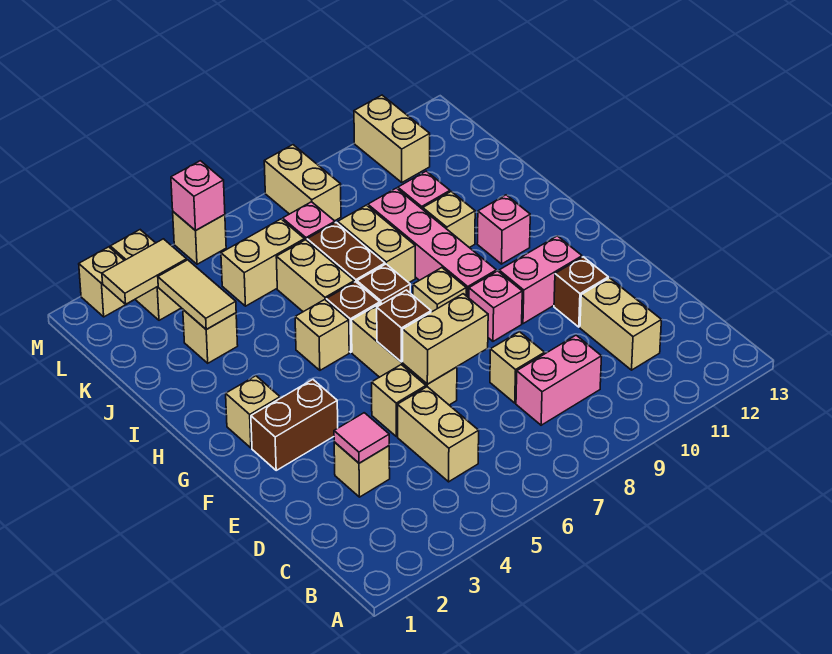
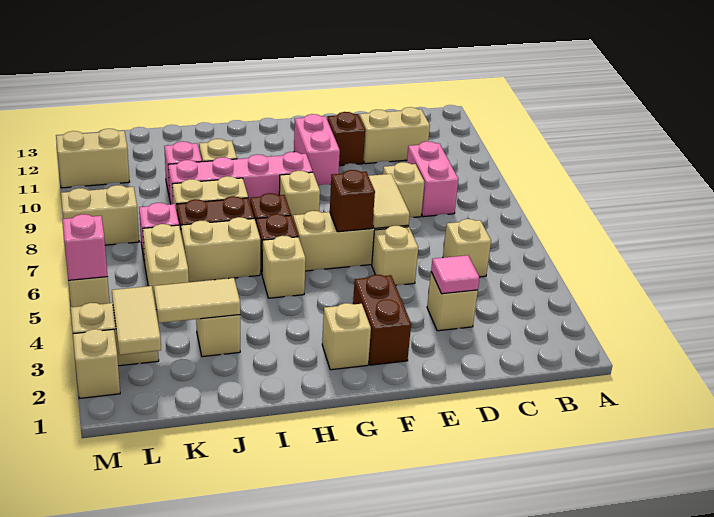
tan brick C5:D5 level 1 -> tan brick C5 level 1
tan brick E6:E7 level 2 -> tan tile E6:E7 level 2
pink brick F9 level 1 -> none
pink brick H11 level 1 -> none

